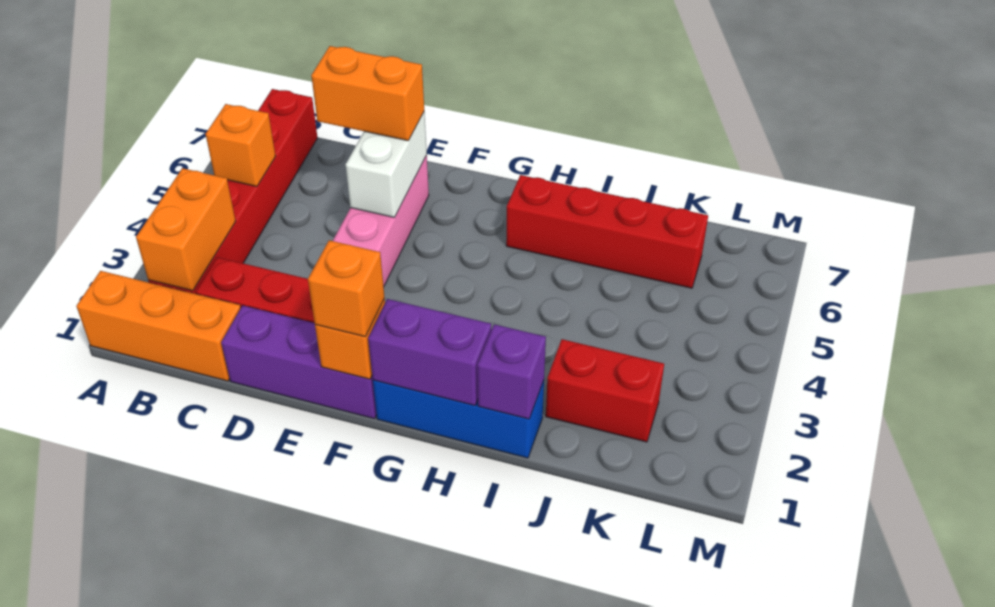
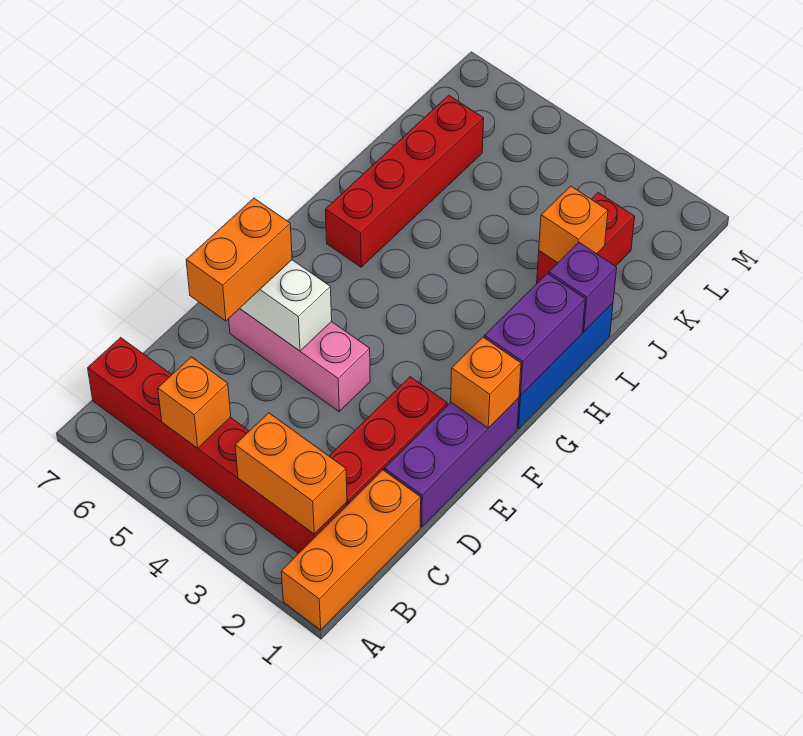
orange brick F1 level 3 -> orange brick J2 level 2

